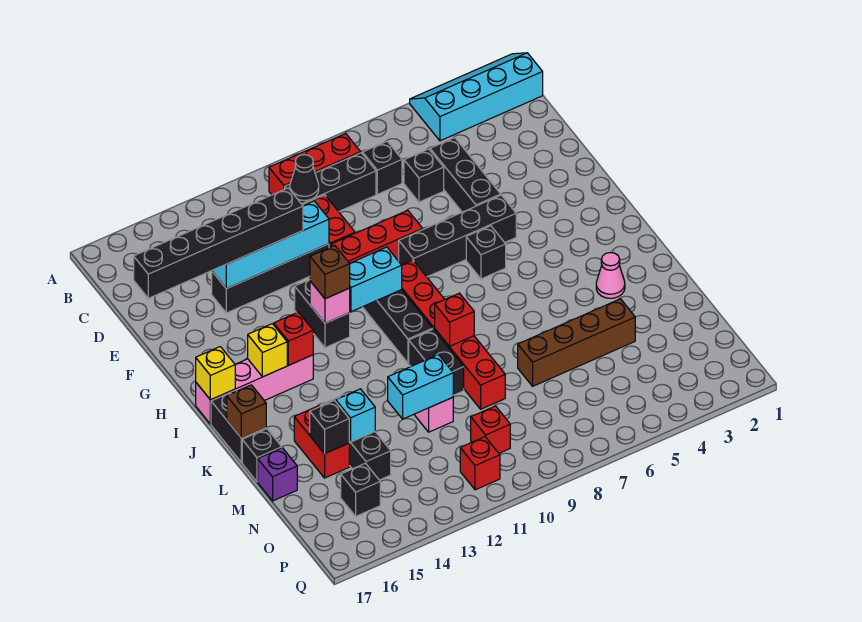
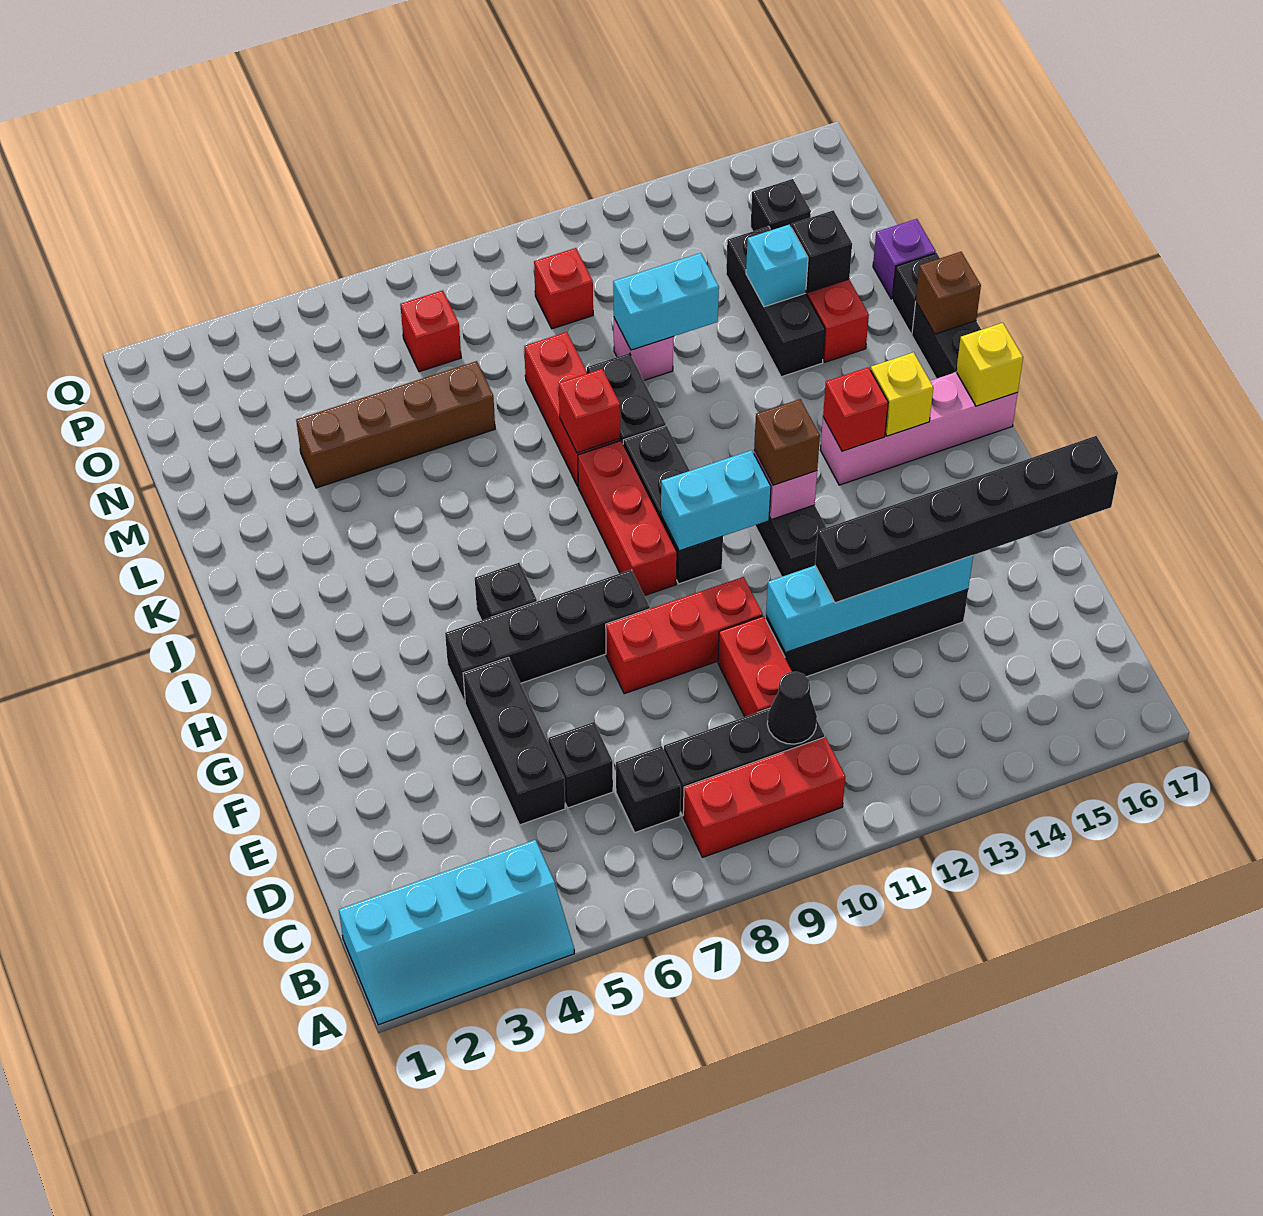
pink cone K3 level 1 -> none
red brick P11 level 1 -> red brick O7 level 1

